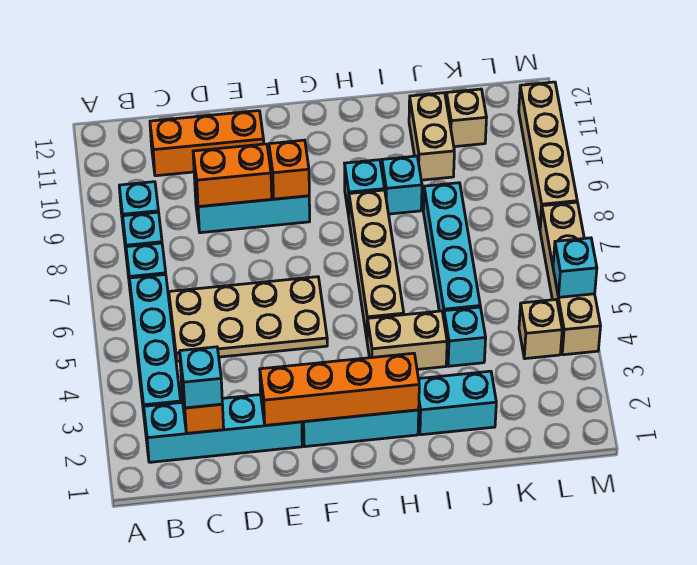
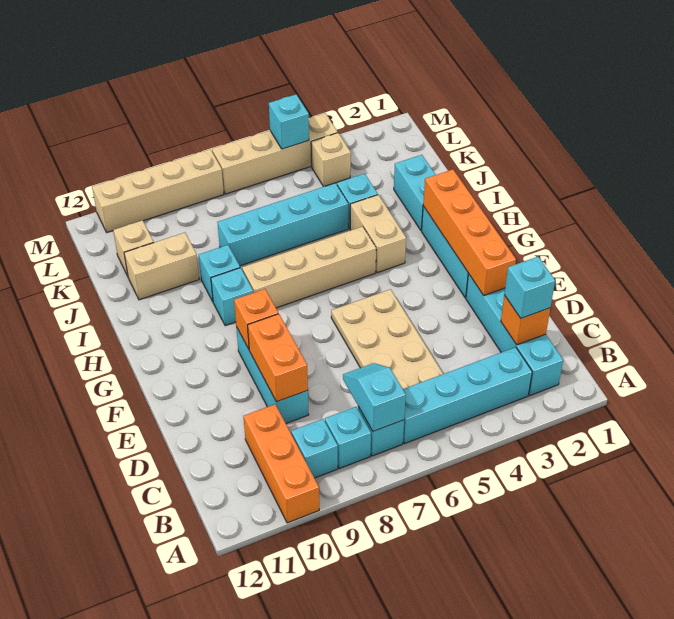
none -> cyan slope B7:C7 level 2 top B
orange brick C11:E11 level 1 -> orange brick A10:C10 level 1

